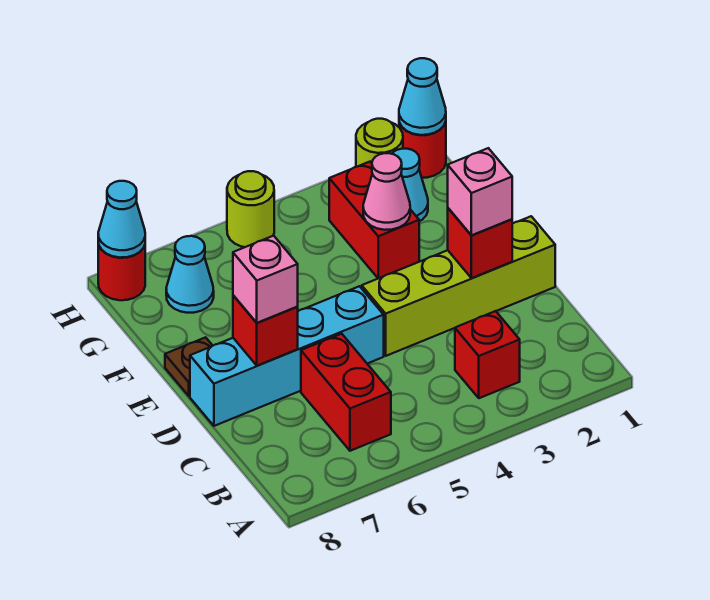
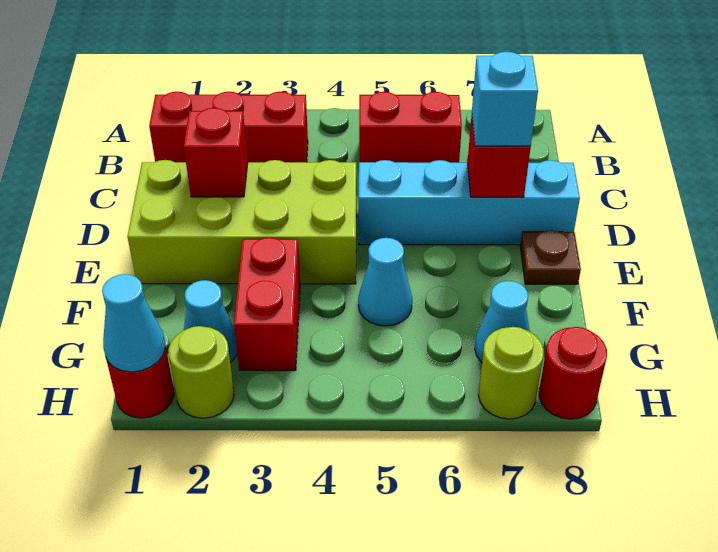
red brick B3 level 1 -> red brick B1:B3 level 1
red brick B6:C6 level 1 -> red brick B5:B6 level 1
lime brick D1:D4 level 1 -> lime brick D1:E4 level 1
pink brick D2 level 3 -> none
pink brick D7 level 3 -> cyan brick D7 level 3
pink cone F3 level 2 -> none
lime round brick H5 level 1 -> lime round brick H7 level 1
cyan cone H8 level 2 -> cyan cone F5 level 1

